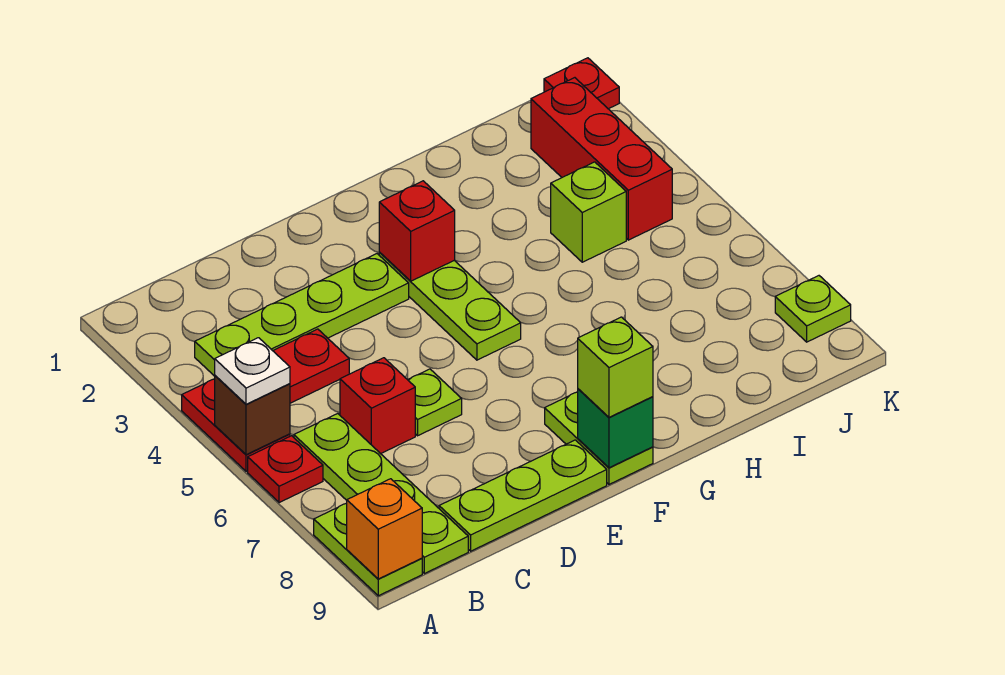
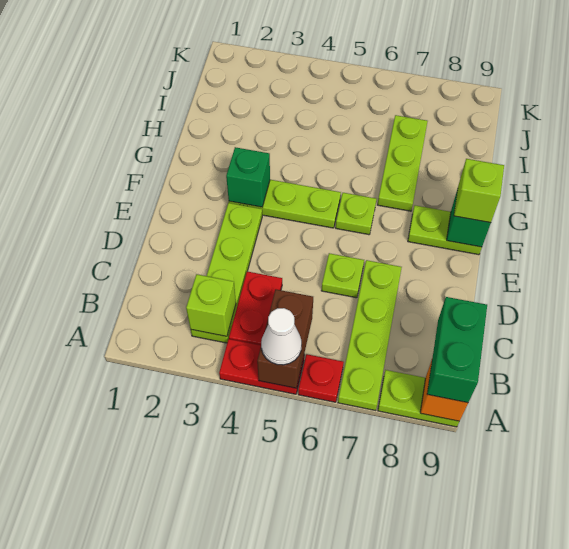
brown brick A5 level 2 -> brown brick A5:B5 level 2
white plate A5 level 3 -> white cone A5 level 3
none -> green brick A9:B9 level 3
lime plate B6:B9 level 1 -> lime plate A7:D7 level 1
red brick C6 level 1 -> none
lime plate C9:E9 level 1 -> lime plate G7:I7 level 1
red brick F3 level 2 -> green brick F3 level 2
lime brick I4 level 1 -> lime brick B3 level 2
red brick J2:J4 level 1 -> none
red plate K1 level 1 -> none
lime plate K8 level 1 -> lime plate F6 level 1

